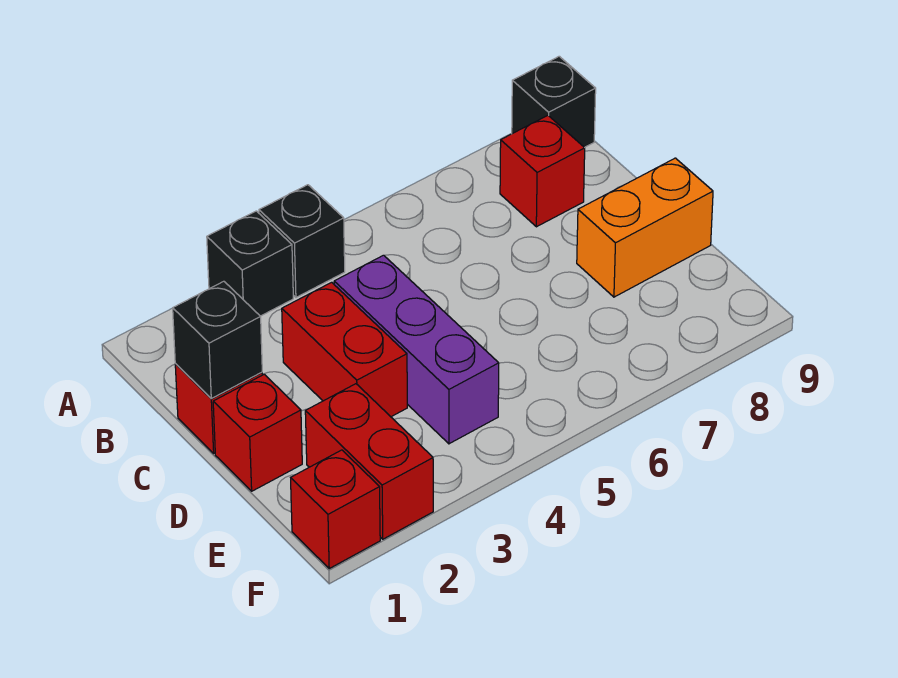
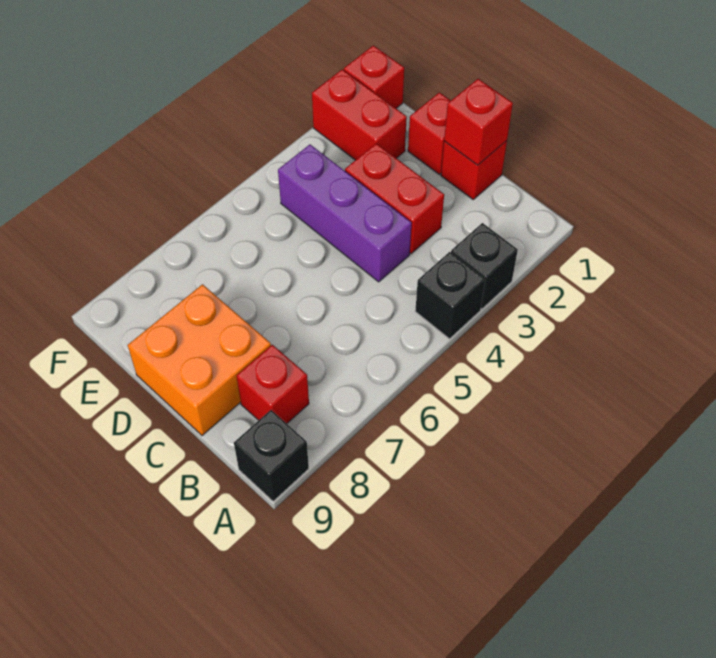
black brick C1 level 2 -> red brick C1 level 2
orange brick D8:D9 level 1 -> orange brick C8:D9 level 1

